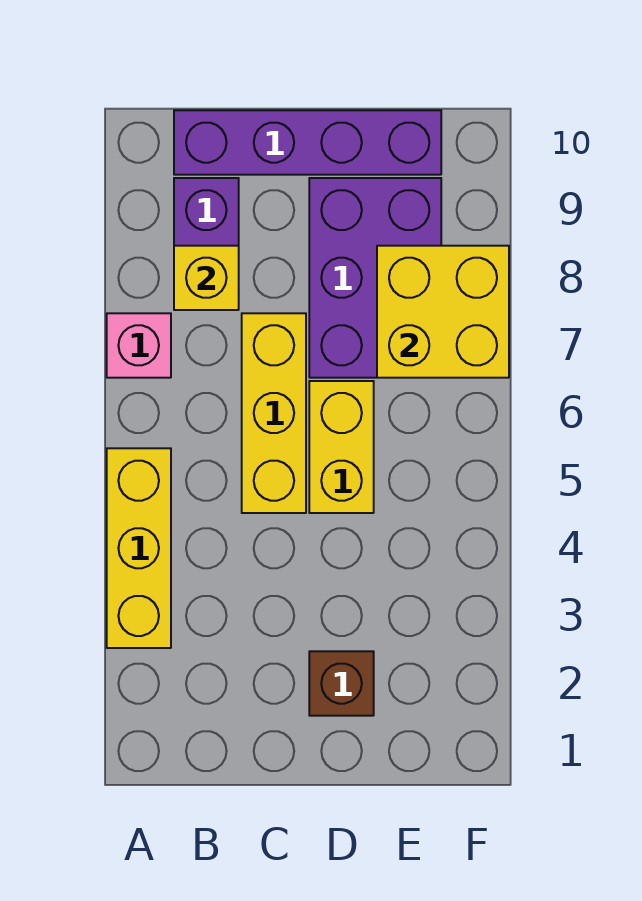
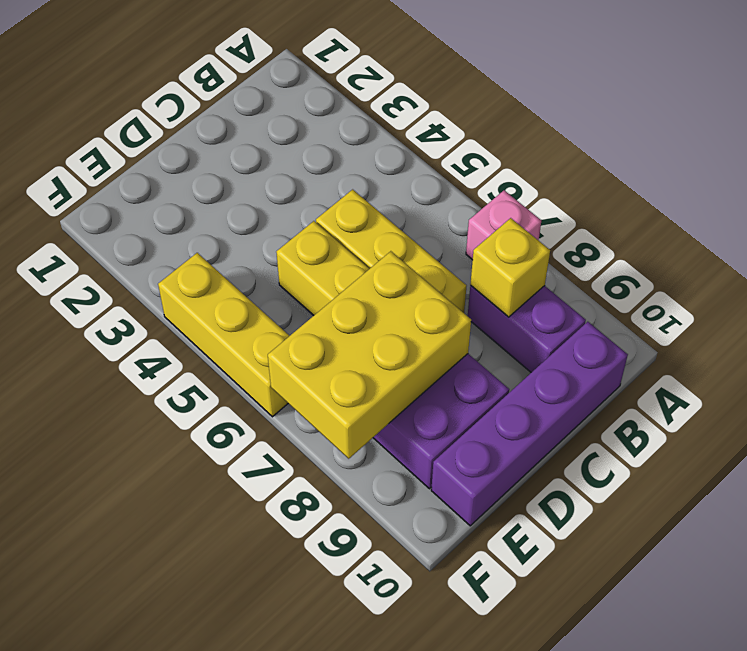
yellow brick A3:A5 level 1 -> yellow brick F4:F6 level 1
brown brick D2 level 1 -> none
yellow brick E7:F8 level 2 -> yellow brick D7:F8 level 2

